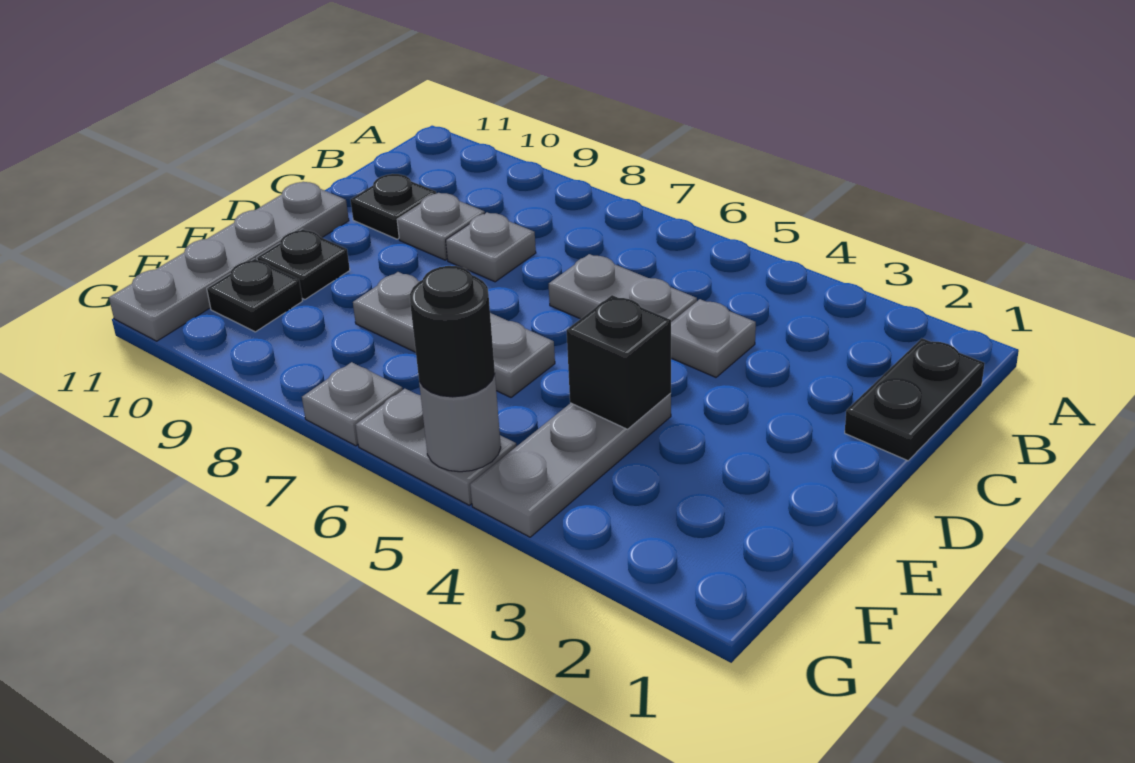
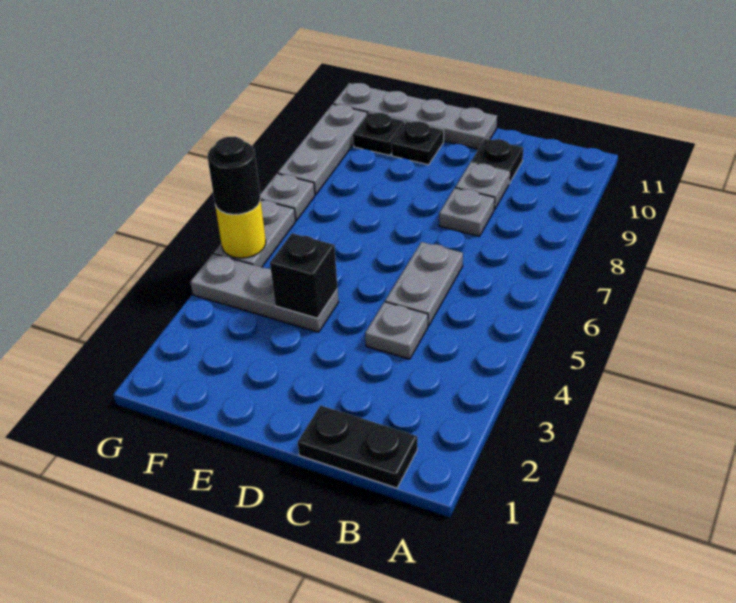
grey plate E6:E8 level 1 -> grey plate G8:G10 level 1
grey round brick G5 level 2 -> yellow round brick G5 level 2

